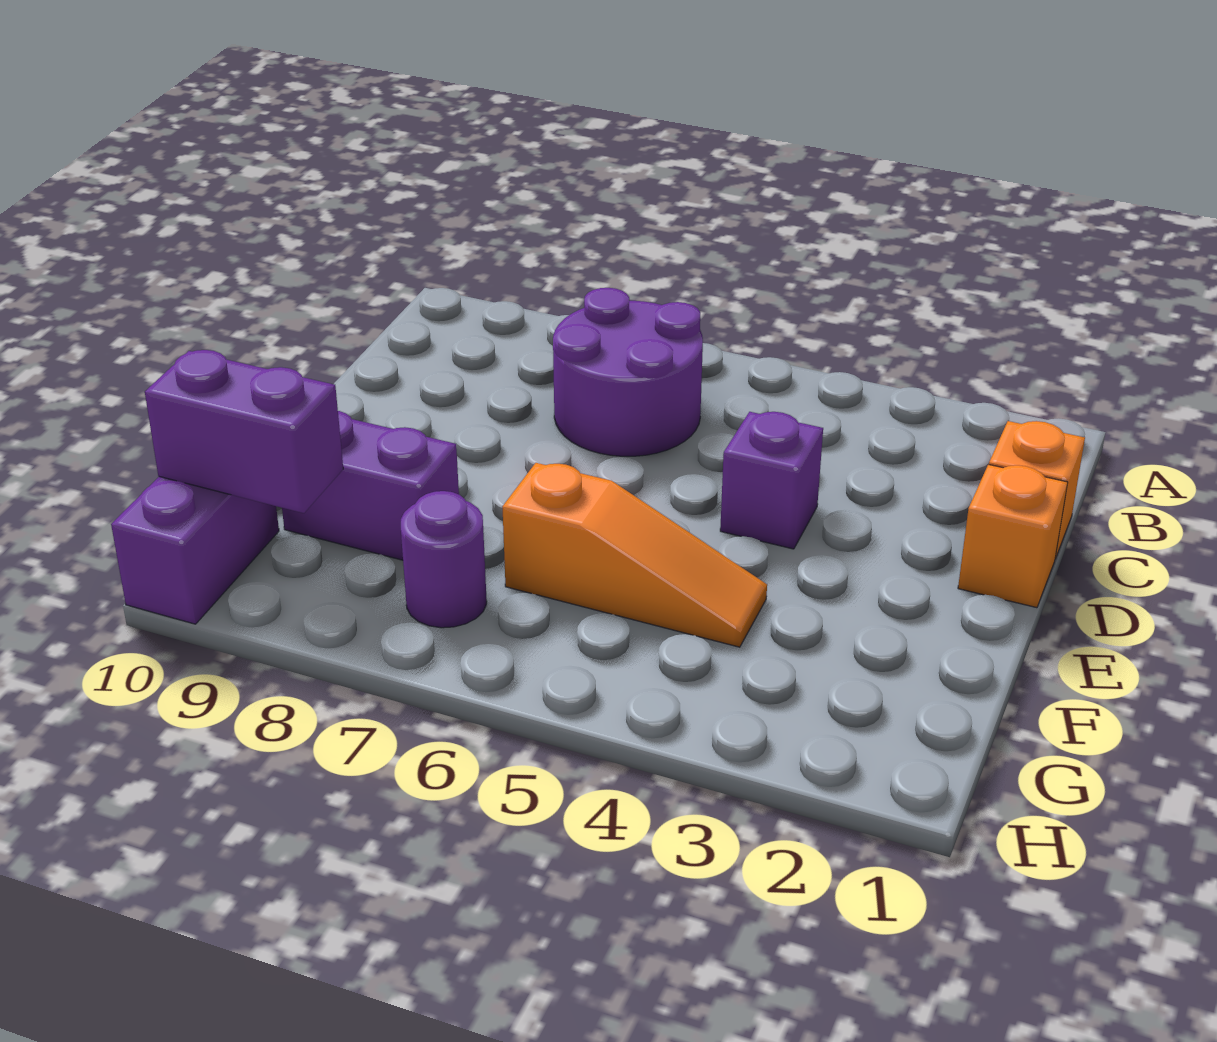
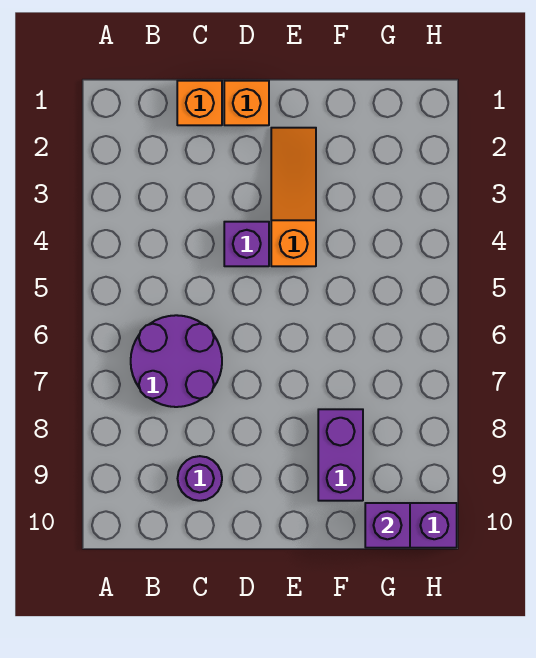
orange slope F4:F6 level 1 top 6 -> orange slope E2:E4 level 1 top 4
purple round brick G7 level 1 -> purple round brick C9 level 1
purple brick G9:G10 level 2 -> purple brick G10 level 2

